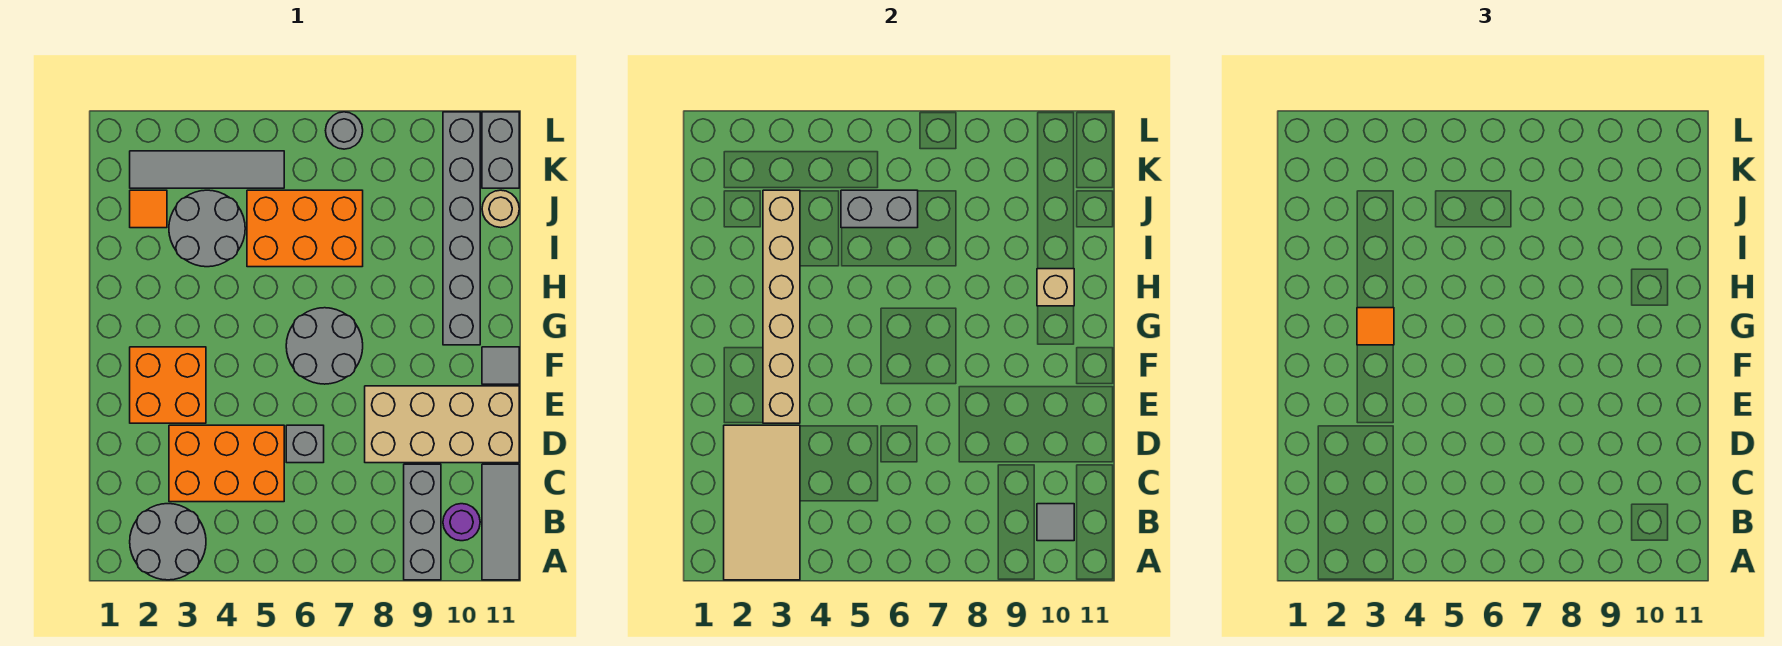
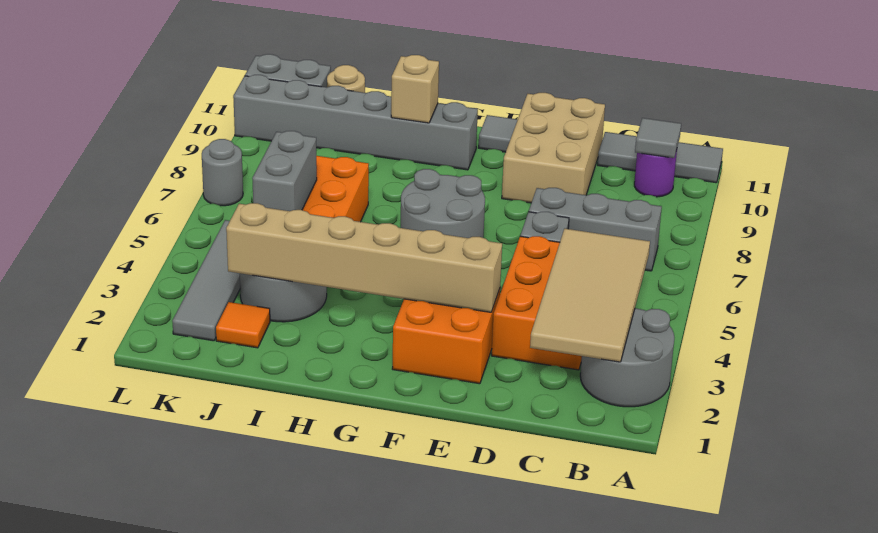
tan tile A2:D3 level 2 -> tan tile B2:C5 level 2
grey brick A9:C9 level 1 -> grey brick B7:D7 level 1
tan brick D8:E11 level 1 -> tan brick D9:E11 level 1
orange tile G3 level 3 -> none

